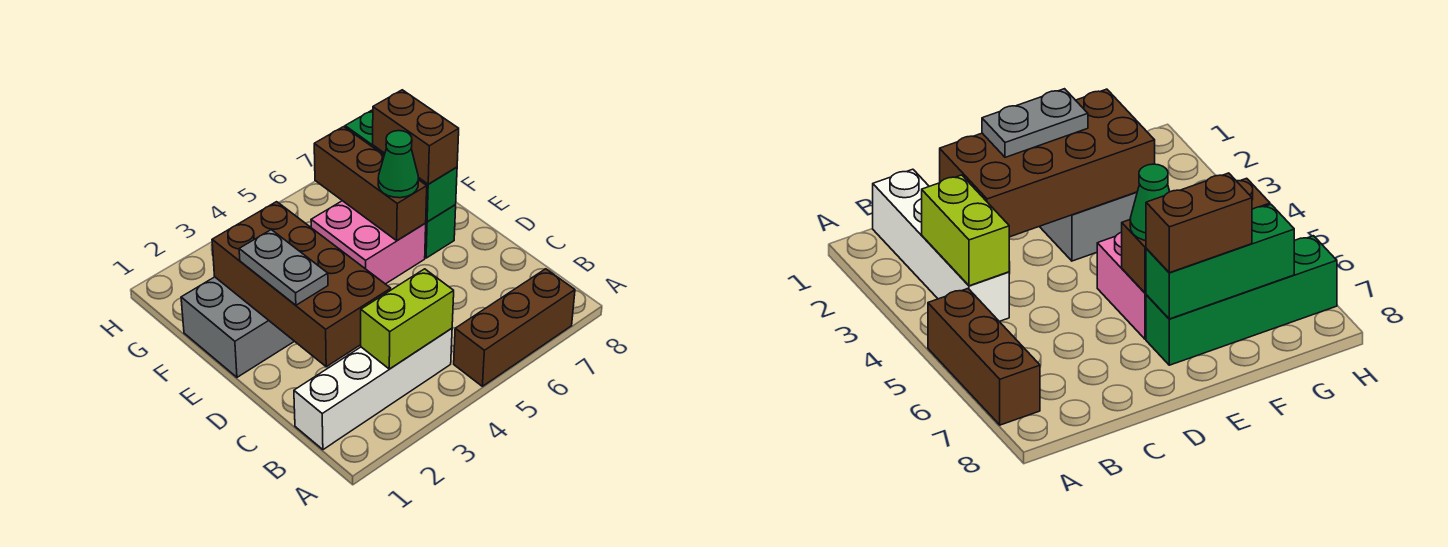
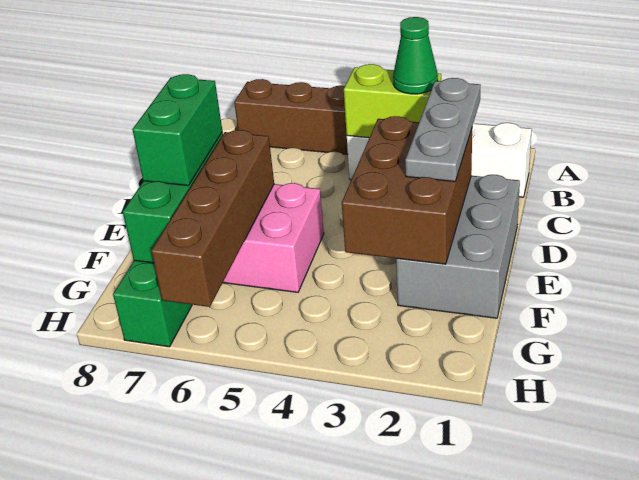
brown brick C2:F3 level 2 -> brown brick D2:F3 level 2
grey plate D2:E2 level 3 -> grey plate C2:E2 level 3
grey brick E1:F3 level 1 -> grey brick D1:F2 level 1
brown brick E6:G6 level 2 -> brown brick E6:H6 level 2
green cone E6 level 3 -> green cone B3 level 3
brown brick E7:F7 level 3 -> green brick E7:F7 level 3

